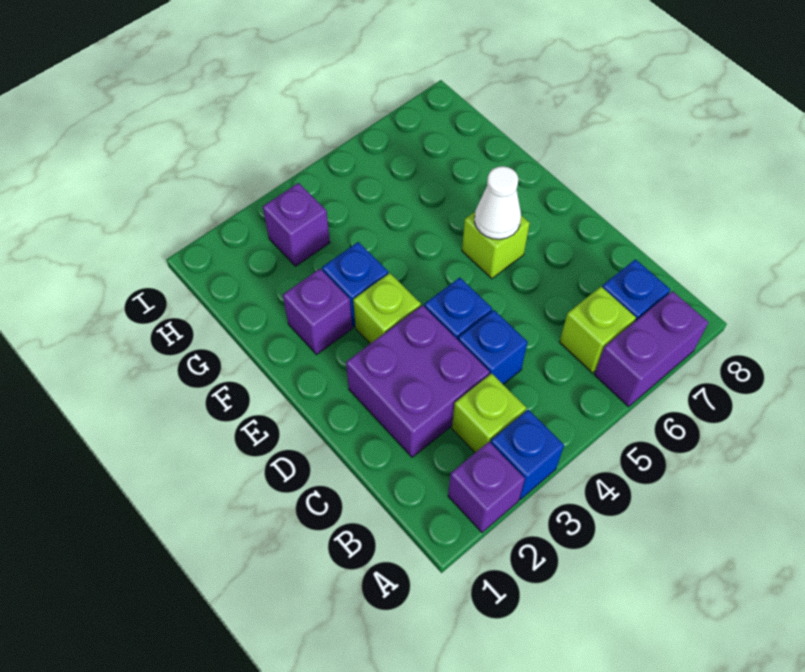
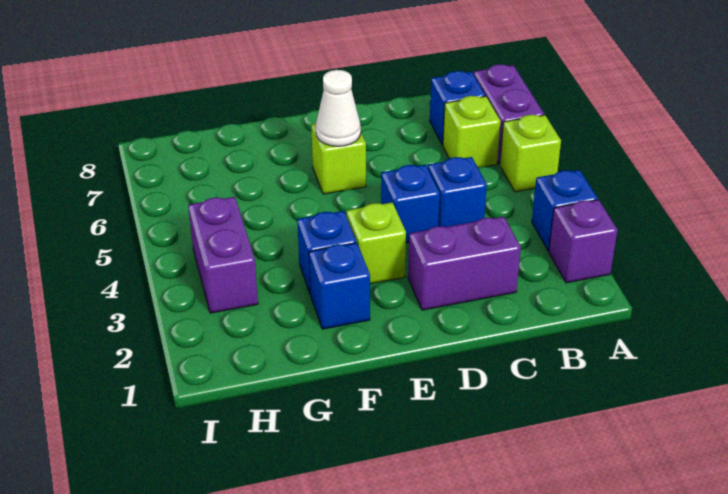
lime brick B3 level 1 -> lime brick A5 level 1
purple brick C2:D3 level 1 -> purple brick C2:D2 level 1
purple brick F2 level 1 -> blue brick F2 level 1
purple brick H3 level 1 -> purple brick H3:H4 level 1

